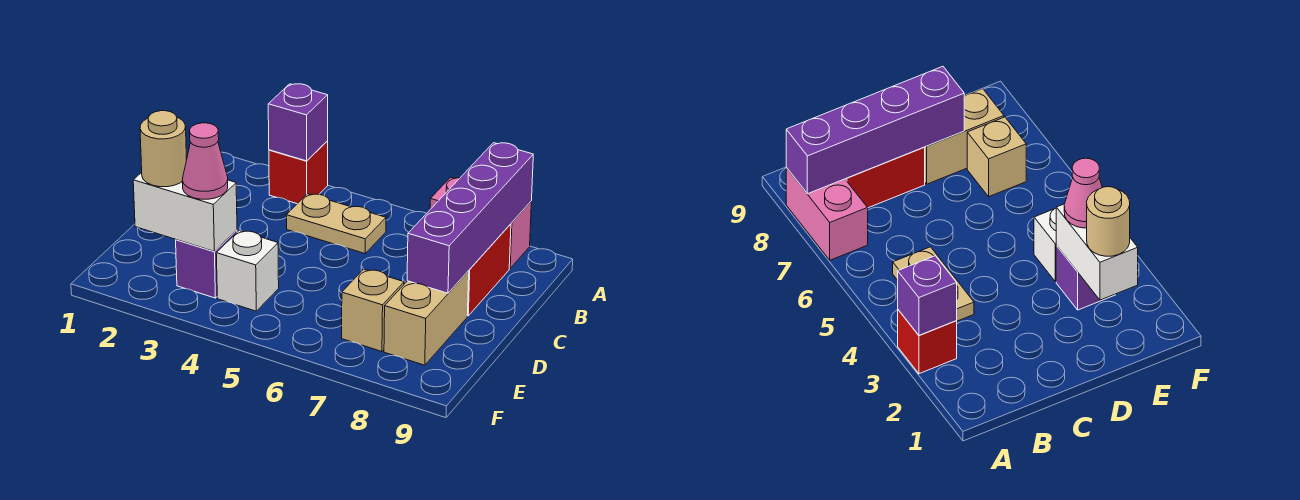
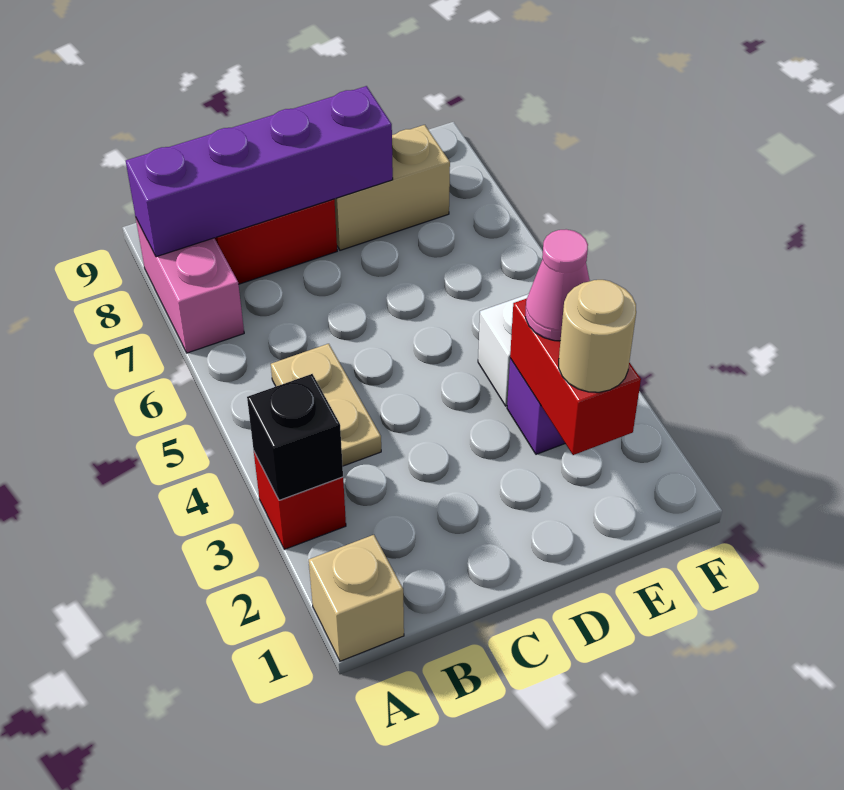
purple brick A3 level 2 -> black brick A3 level 2
white brick E2:E3 level 2 -> red brick E2:E3 level 2
tan brick E7 level 1 -> tan brick A1 level 1

